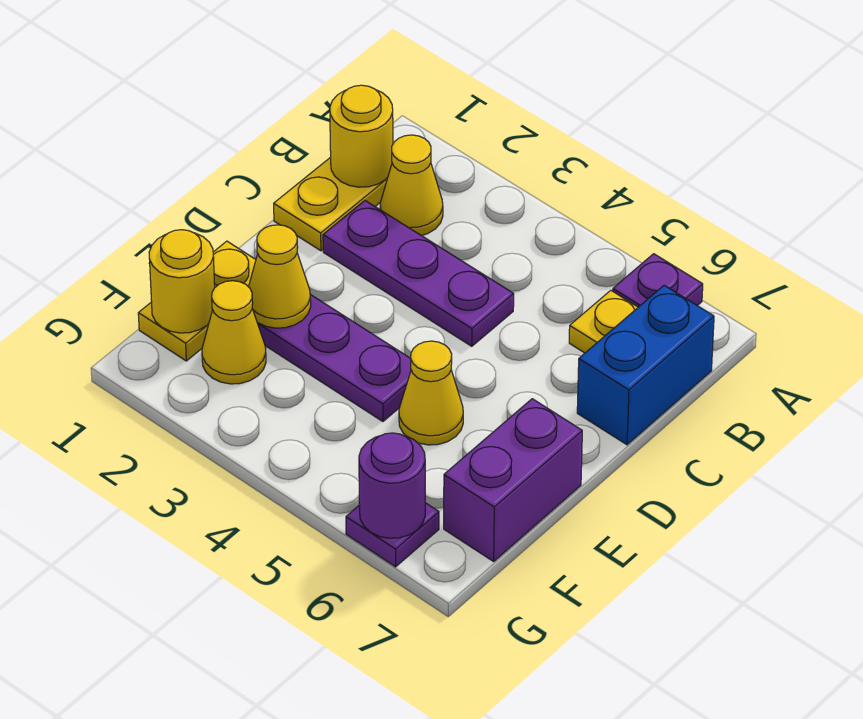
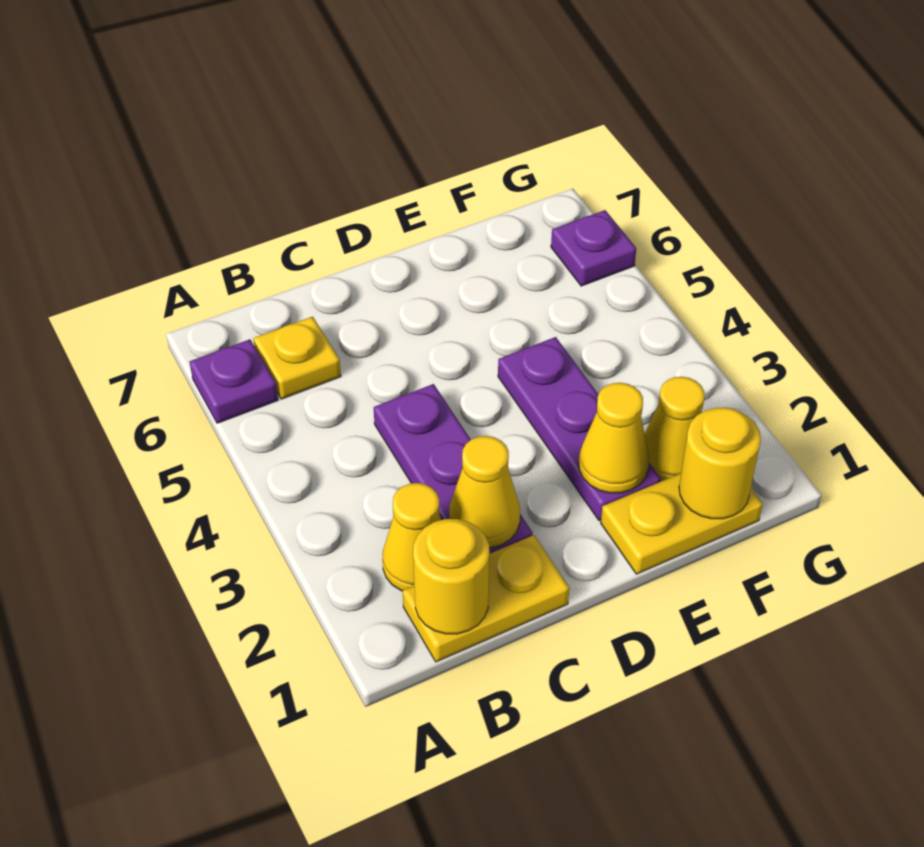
blue brick B7:C7 level 1 -> none
yellow cone E5 level 1 -> yellow cone C2 level 2
purple brick E7:F7 level 1 -> none
purple round brick G6 level 2 -> none

